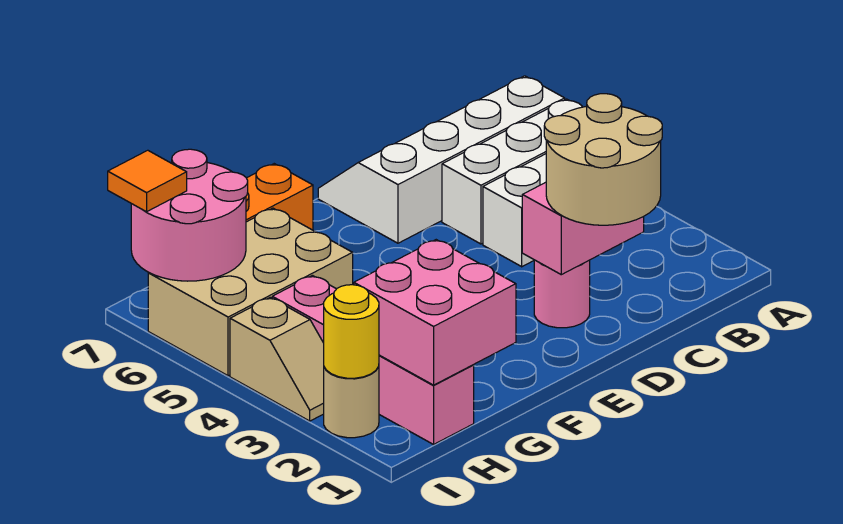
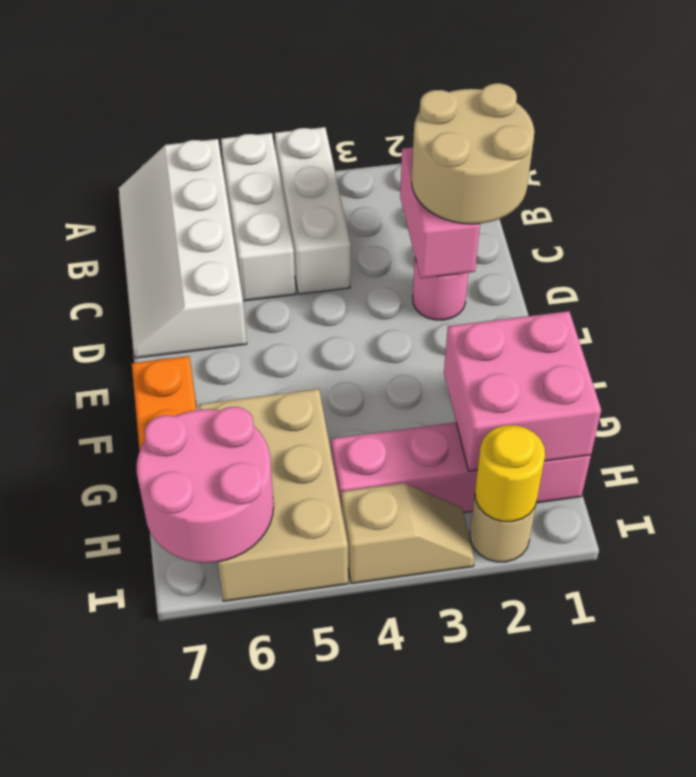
orange tile I7 level 3 -> none

